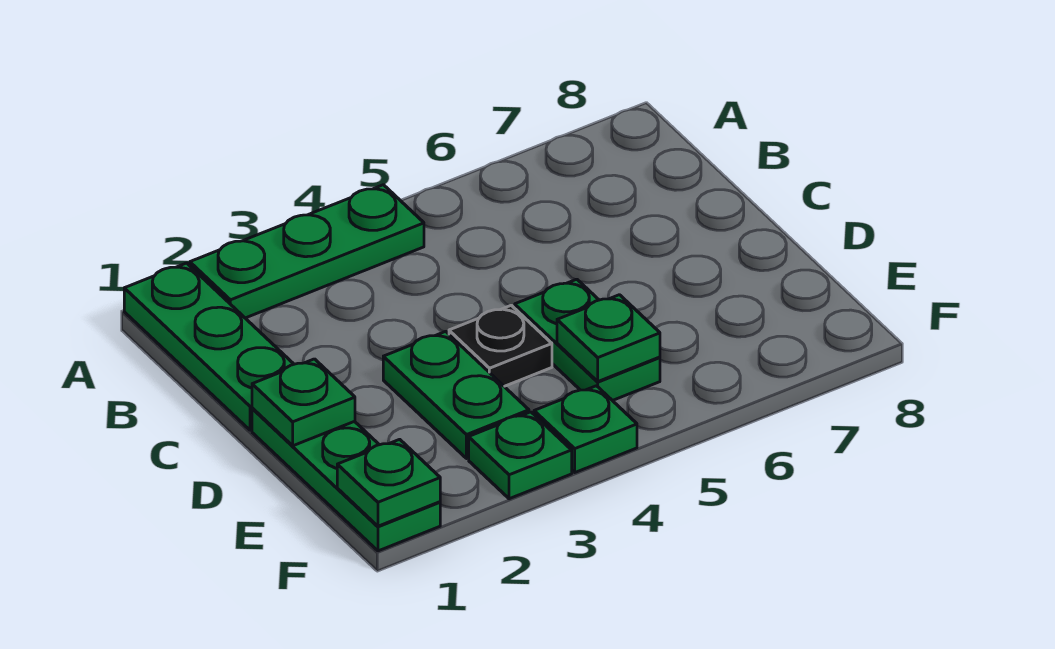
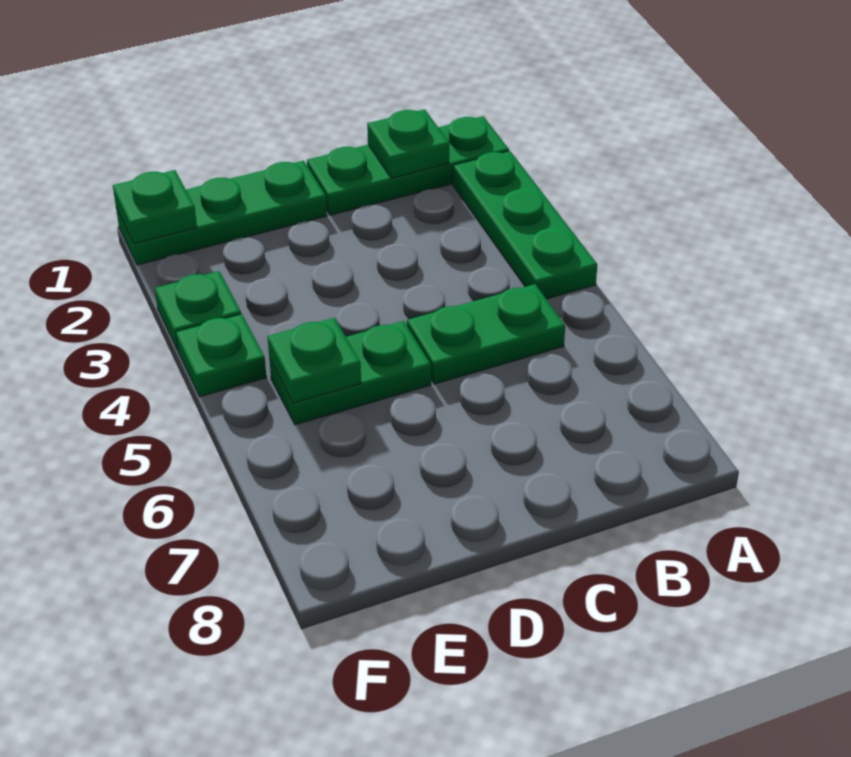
green plate D1 level 2 -> green plate B1 level 2
green plate D3:E3 level 1 -> green plate B5:C5 level 1
black plate D4 level 1 -> none

